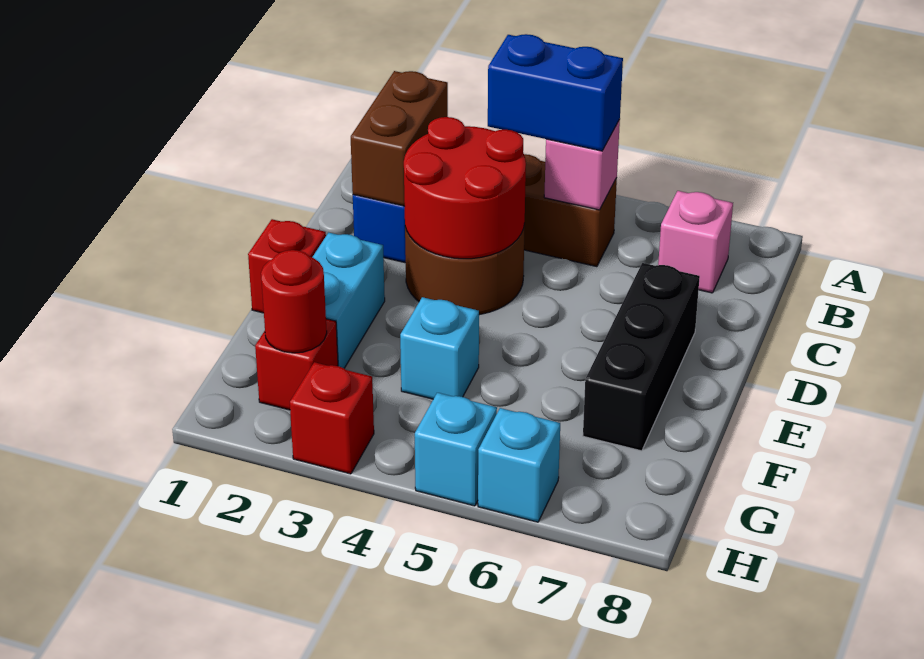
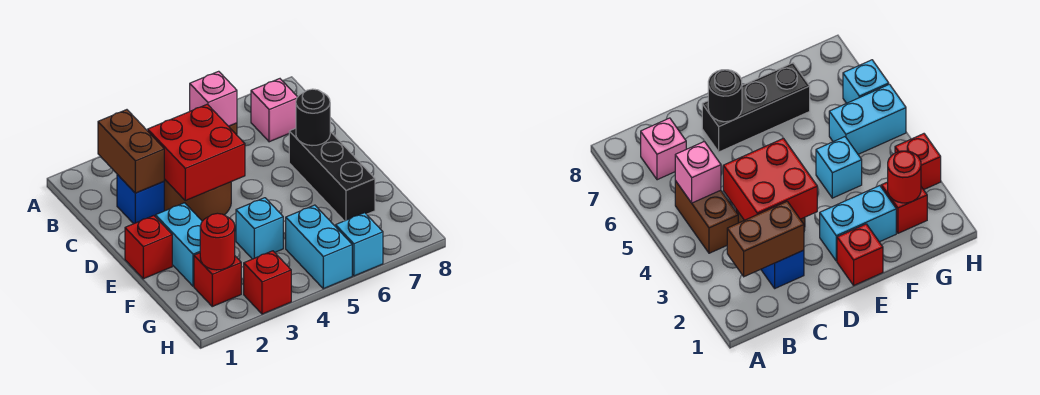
blue brick B4:B5 level 3 -> none
red round brick C3:D4 level 2 -> red brick C3:D4 level 2
none -> black round brick D7 level 2
cyan brick H5 level 1 -> cyan brick G5:H5 level 1

